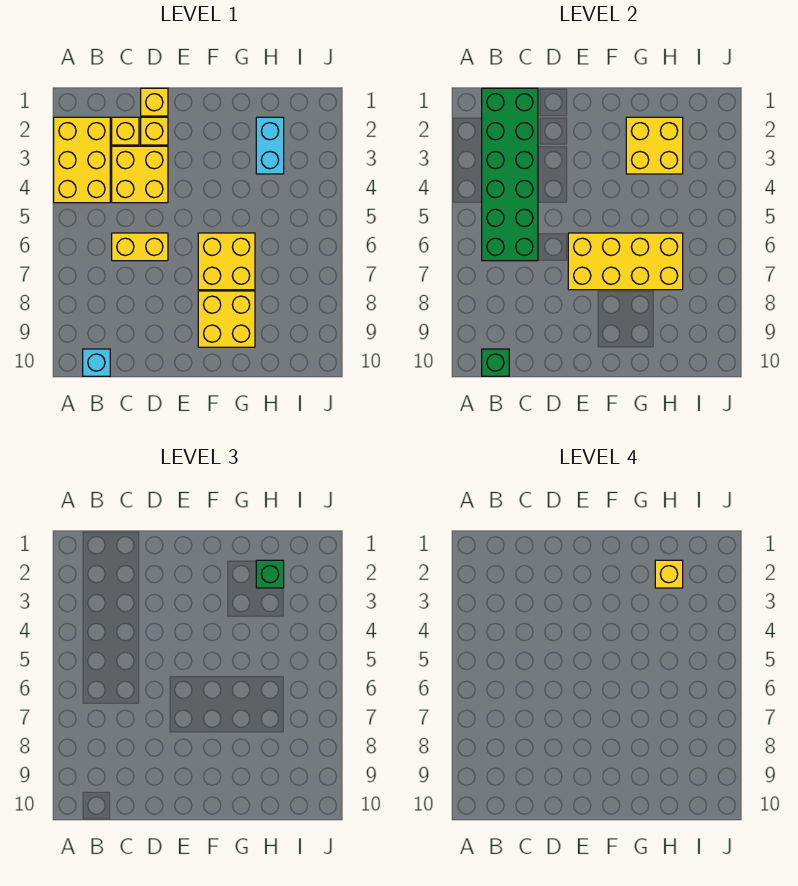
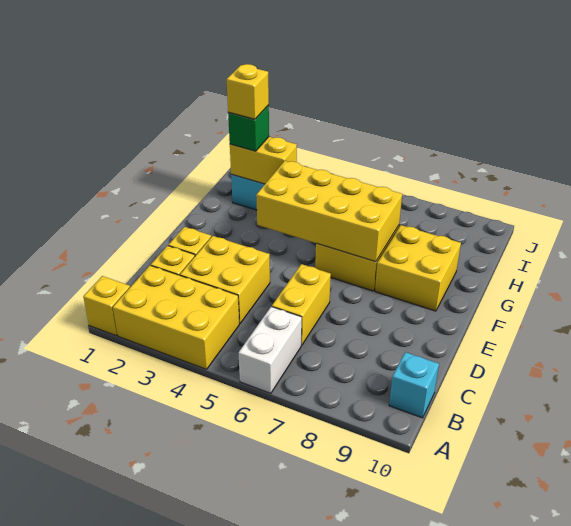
none -> white brick A6:B6 level 1
green brick B1:C6 level 2 -> none
green brick B10 level 2 -> none
yellow brick D1 level 1 -> yellow brick A1 level 1
yellow brick E6:H7 level 2 -> yellow brick F4:G7 level 2
yellow brick G2:H3 level 2 -> yellow brick H2:H3 level 2

